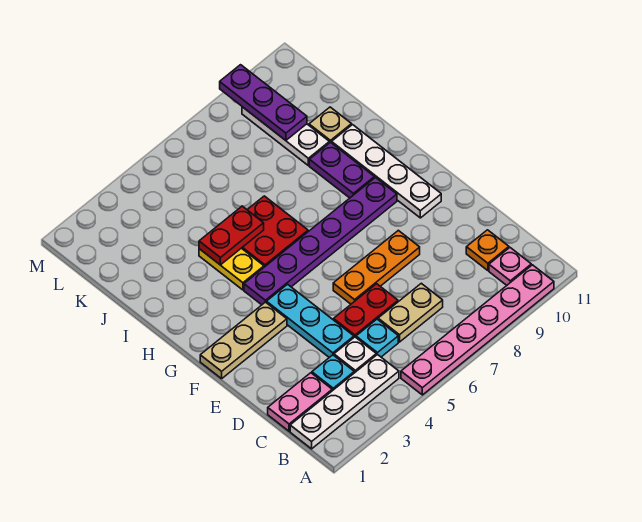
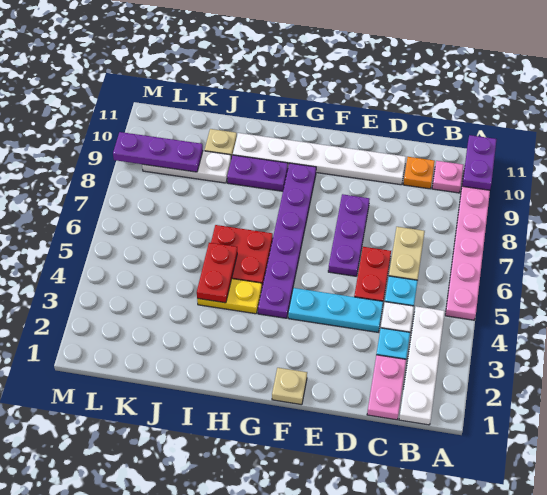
none -> purple plate A10:A11 level 2
orange plate E6:E8 level 1 -> purple plate E6:E8 level 1
tan plate F1:F3 level 1 -> tan plate F1 level 1
white plate F10:I10 level 1 -> white plate D10:I10 level 1

